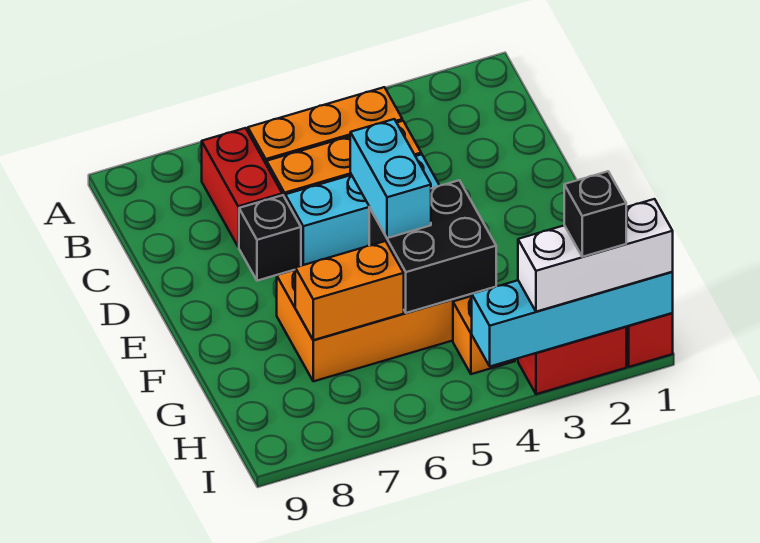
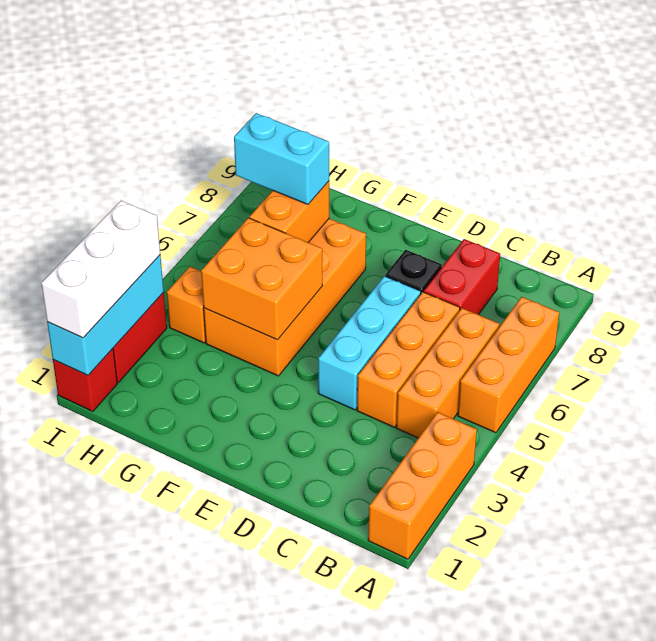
none -> orange brick A1:A3 level 1
none -> orange brick A5:A7 level 1
red brick B7:C7 level 1 -> red brick C7:C8 level 1
cyan brick E5:F5 level 3 -> cyan brick G7:H7 level 3
black brick F4:G5 level 2 -> orange brick F4:G5 level 2
cyan brick I1:I4 level 2 -> cyan brick I1:I3 level 2
black brick I2 level 4 -> none

